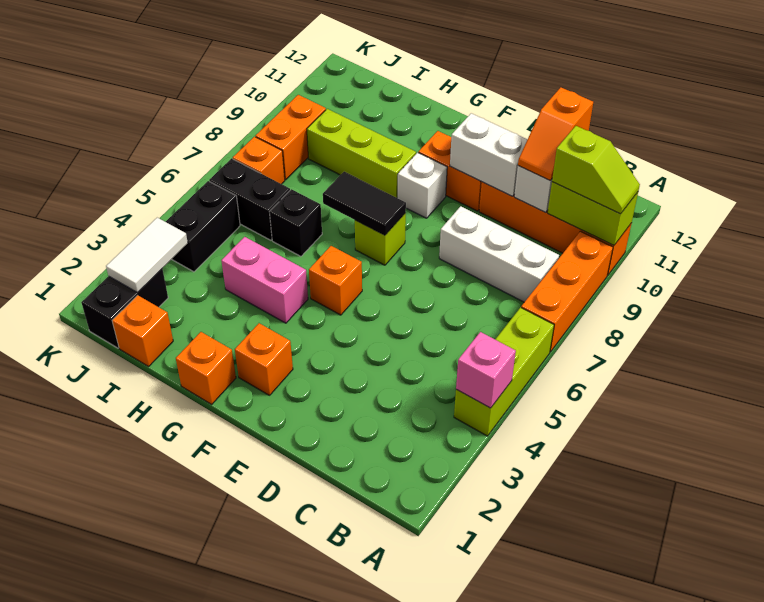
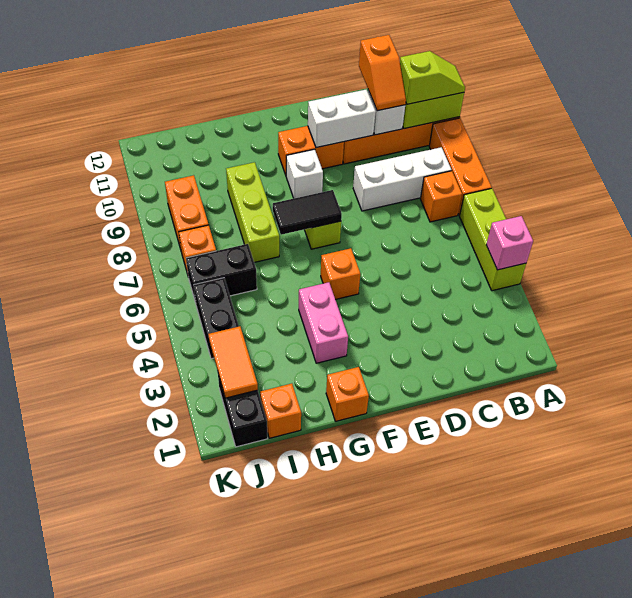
orange brick F2 level 1 -> orange brick B7 level 1
pink brick G4:H4 level 1 -> pink brick G3:G4 level 1
lime brick G9:I9 level 1 -> lime brick H7:H9 level 1
black brick H6 level 1 -> none
white tile J2:J3 level 2 -> orange tile J2:J3 level 2

